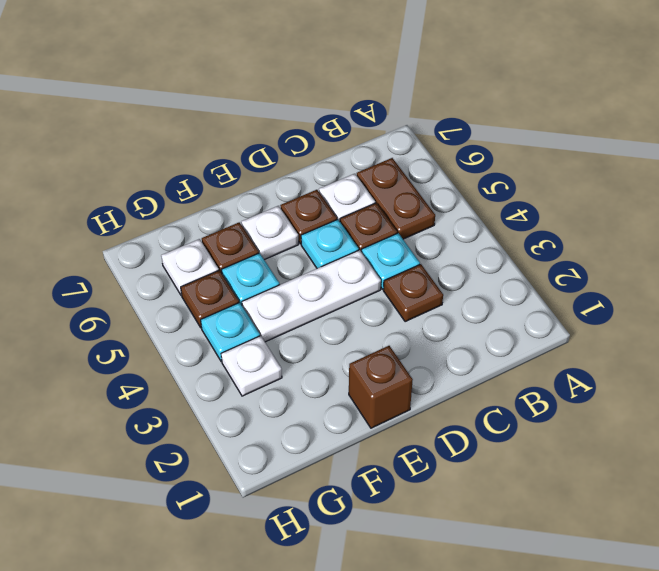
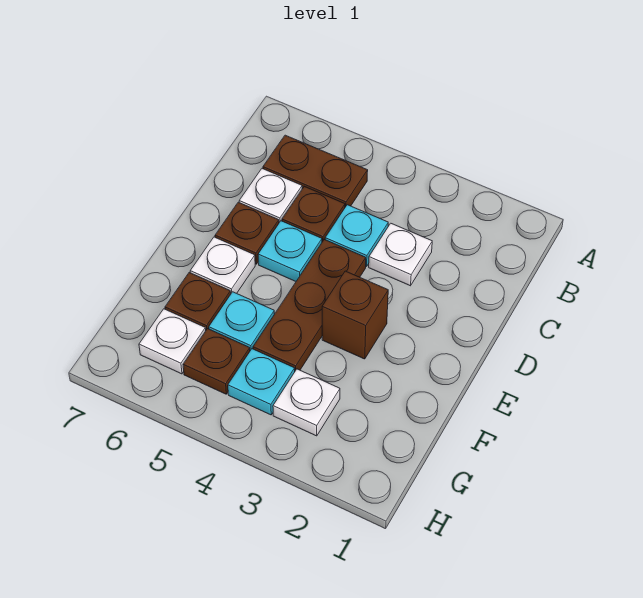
brown plate C3 level 1 -> white plate C3 level 1
white plate D4:F4 level 1 -> brown plate D4:F4 level 1
brown brick E1 level 1 -> brown brick E3 level 1

